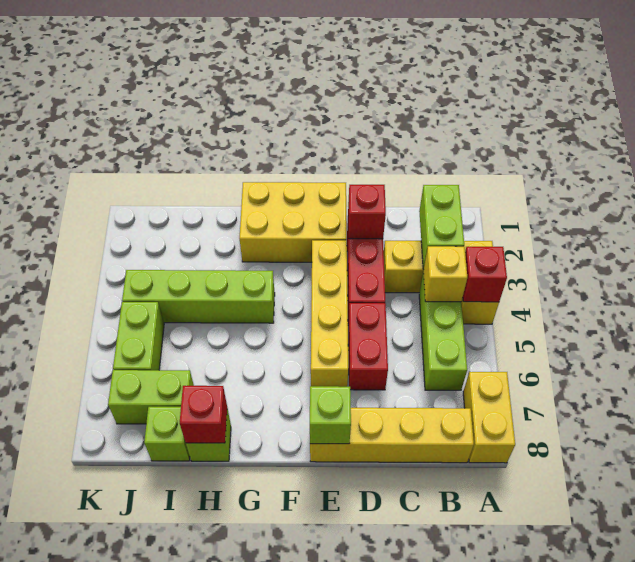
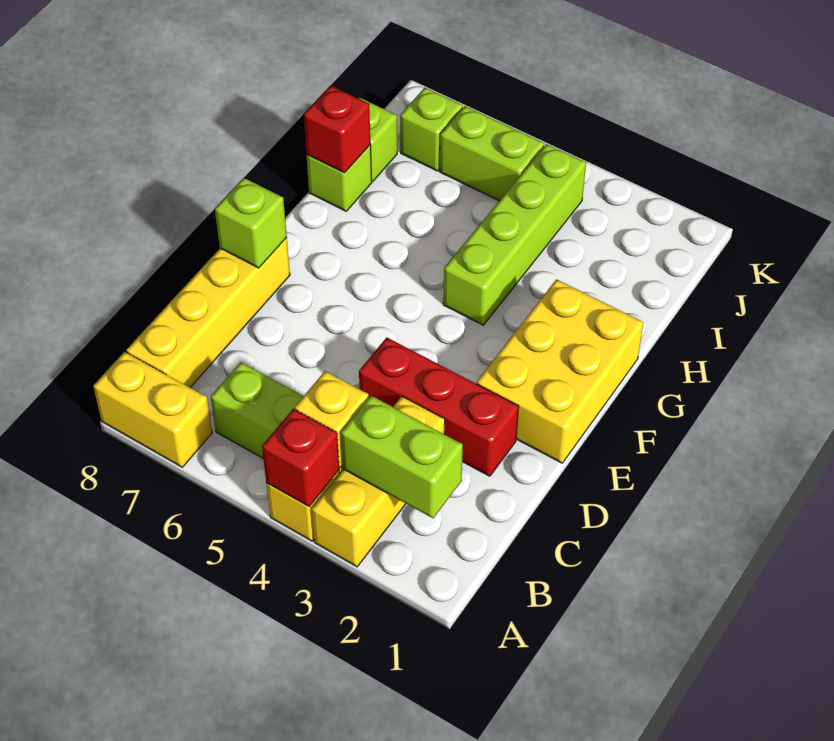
red brick D2 level 2 -> none
red brick D5:D6 level 1 -> none
yellow brick E3:E6 level 1 -> none
lime brick I7:J7 level 1 -> lime brick J7 level 1

